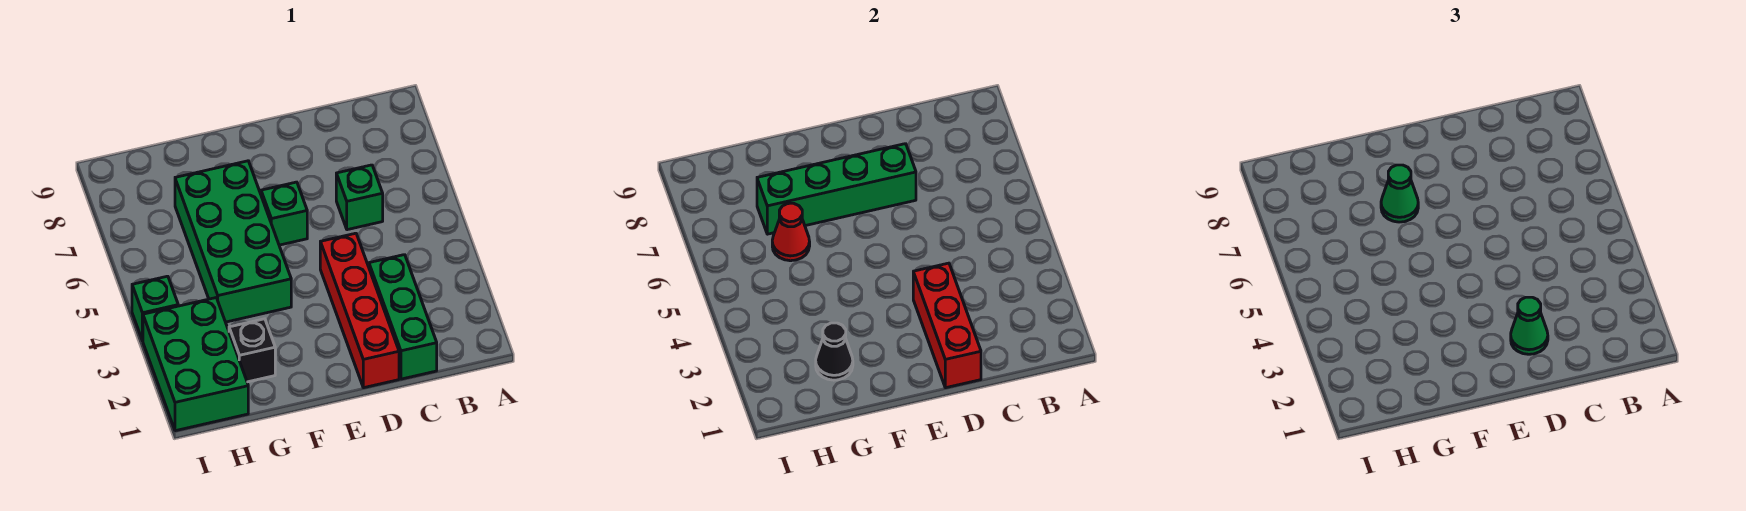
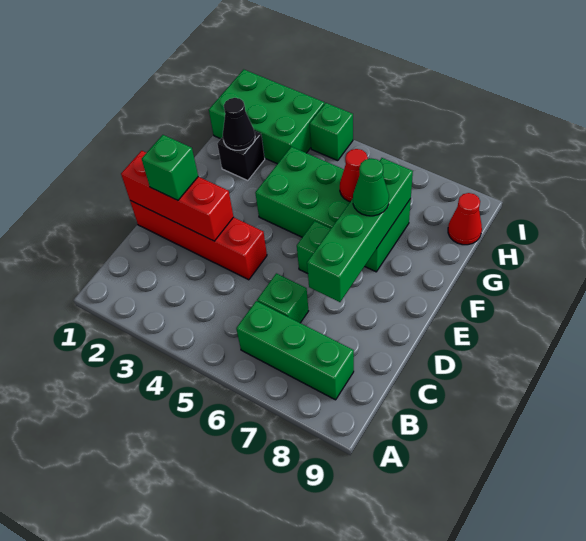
green brick C1:C3 level 1 -> green brick B6:B8 level 1
green cone D2 level 3 -> green brick D2 level 3
none -> red cone H9 level 1

